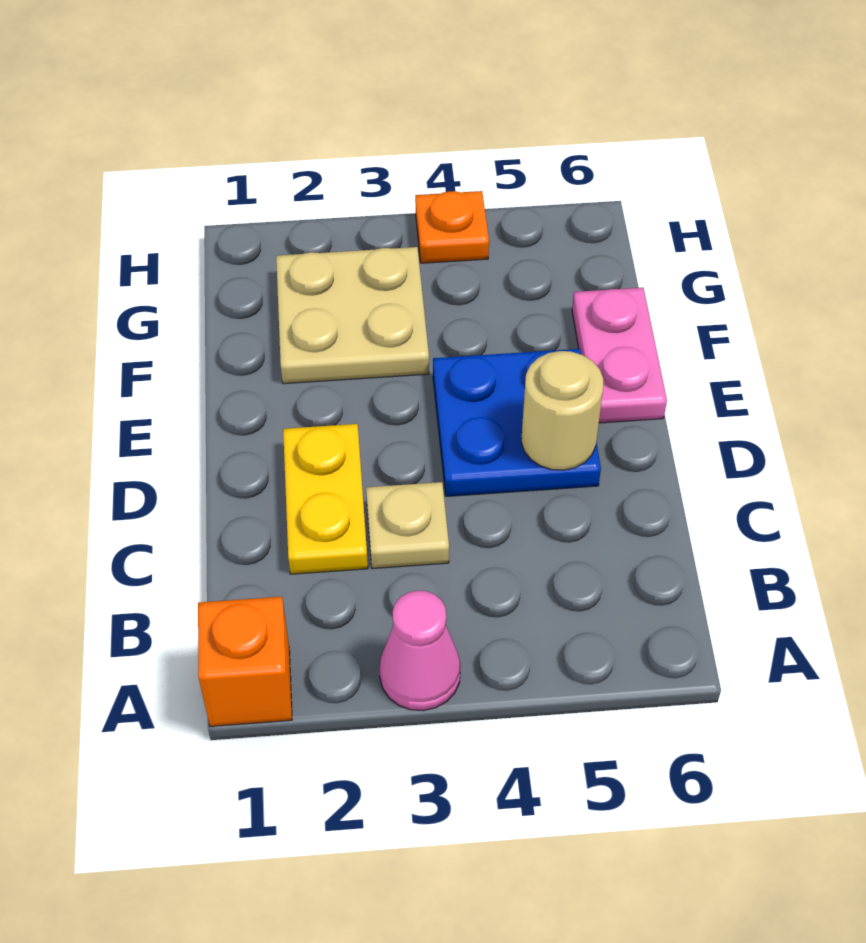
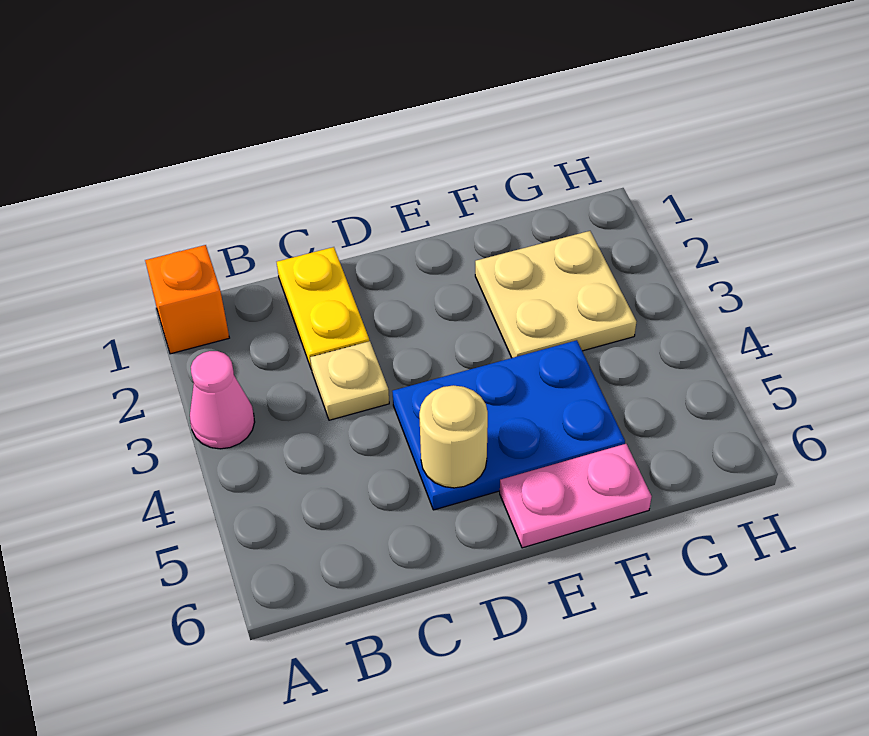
yellow plate C2:D2 level 1 -> yellow plate C1:C2 level 1
blue plate D4:E5 level 1 -> blue plate D4:F5 level 1
orange plate H4 level 1 -> none

